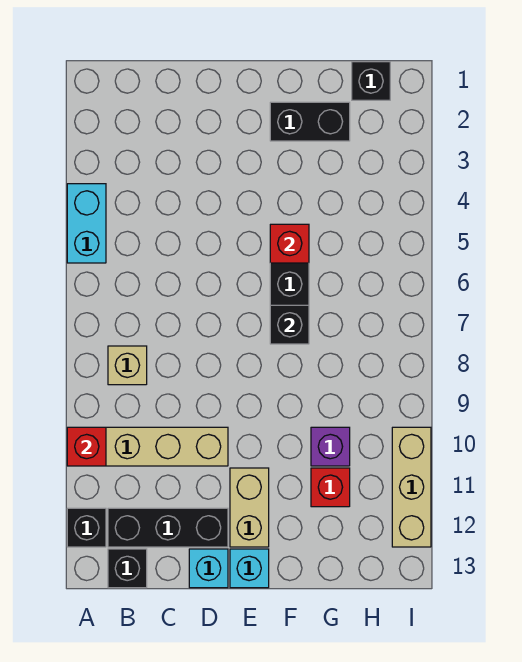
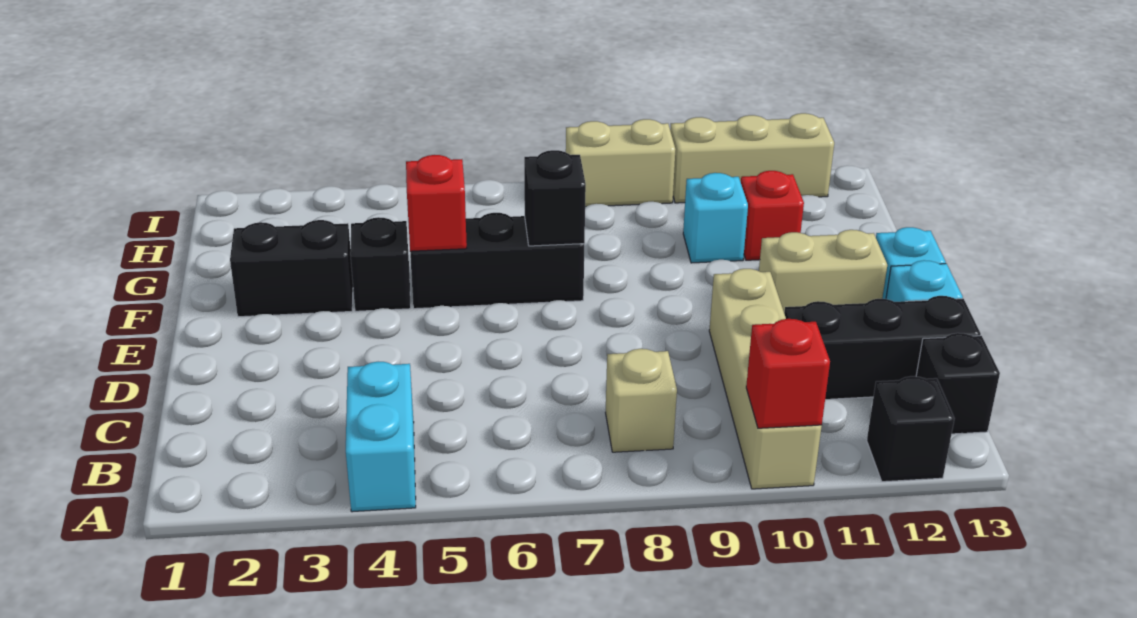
cyan brick A4:A5 level 1 -> cyan brick A4:B4 level 1
black brick B12:D12 level 1 -> black brick C11:C13 level 1
black brick F2:G2 level 1 -> black brick F2:F3 level 1
purple brick G10 level 1 -> cyan brick G10 level 1
black brick H1 level 1 -> black brick F4 level 1
none -> tan brick I8:I9 level 1

